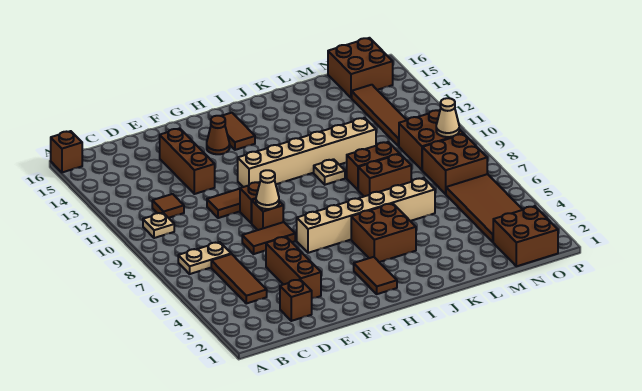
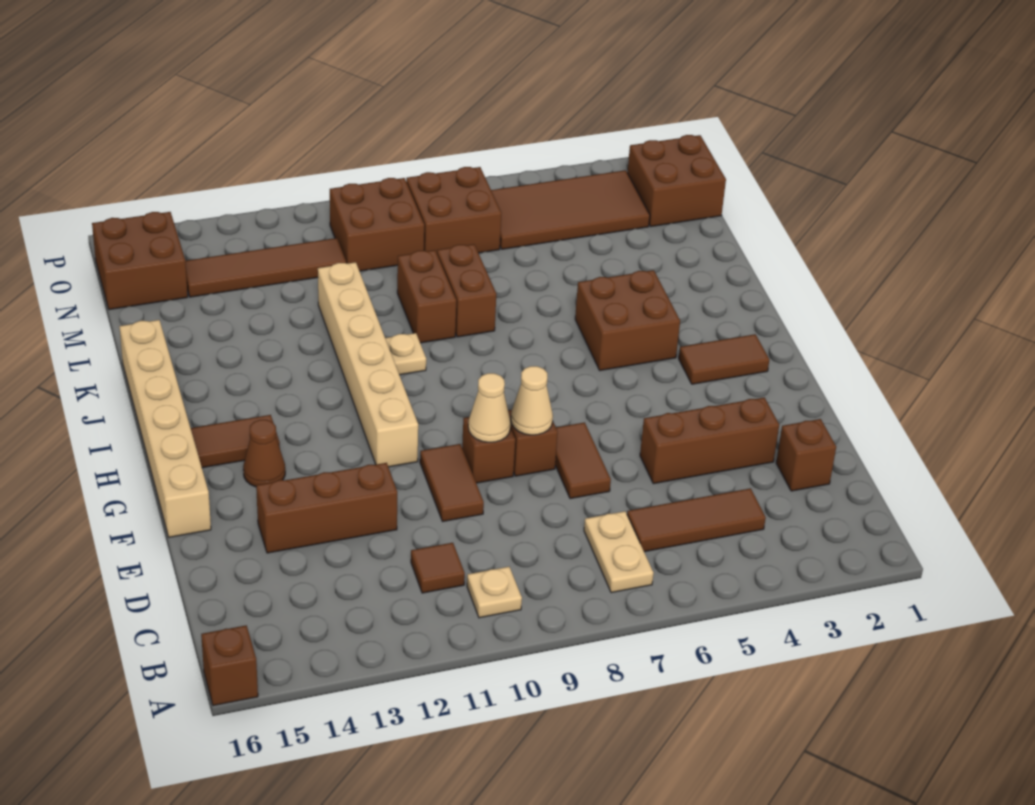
tan brick G6:L6 level 1 -> tan brick F16:K16 level 1
tan cone O9 level 2 -> tan cone F9 level 2

